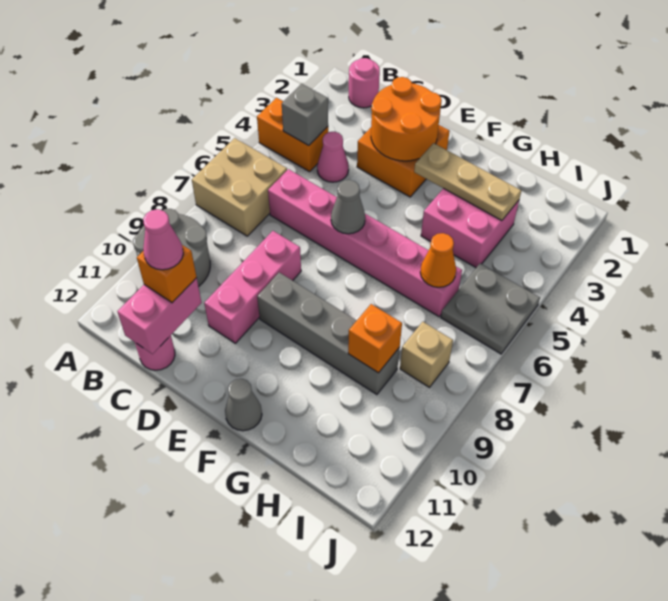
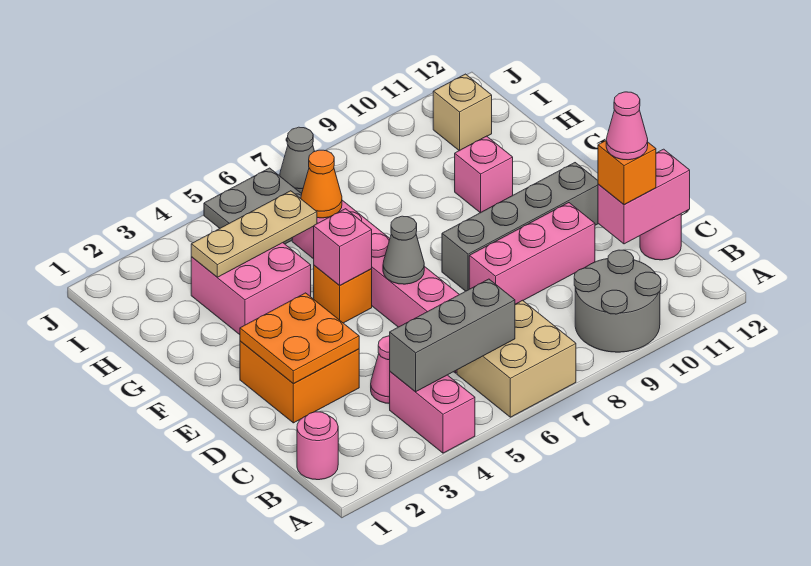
orange brick A4:B4 level 1 -> pink brick A4:B4 level 1
grey brick B4 level 2 -> grey brick B4:B6 level 2
orange round brick D2:E3 level 2 -> orange plate D2:E3 level 2
grey brick E9:H9 level 1 -> grey brick E8:E11 level 1
tan plate F3:H3 level 2 -> tan plate H3:H5 level 2
none -> pink brick F5 level 2
grey cone F12 level 1 -> grey cone J7 level 1
none -> pink brick G10 level 1
orange brick H9 level 2 -> orange brick F5 level 1
tan brick I8 level 1 -> tan brick I11 level 1

